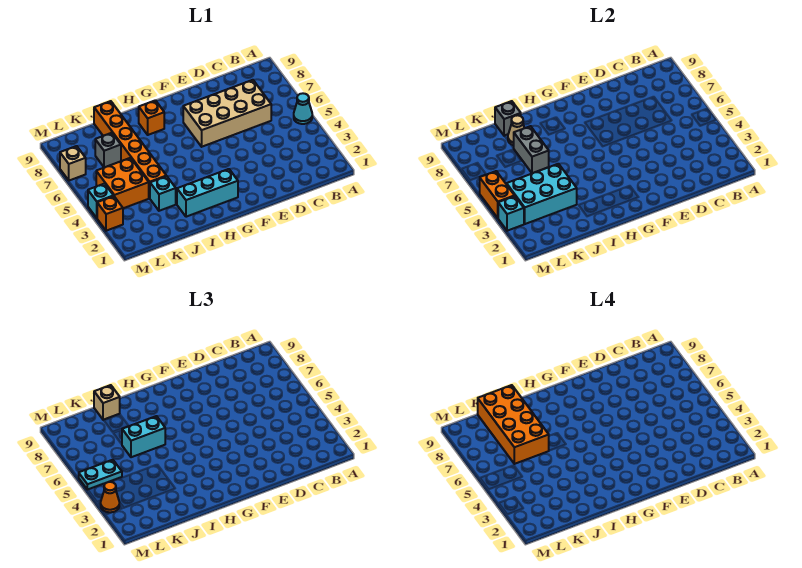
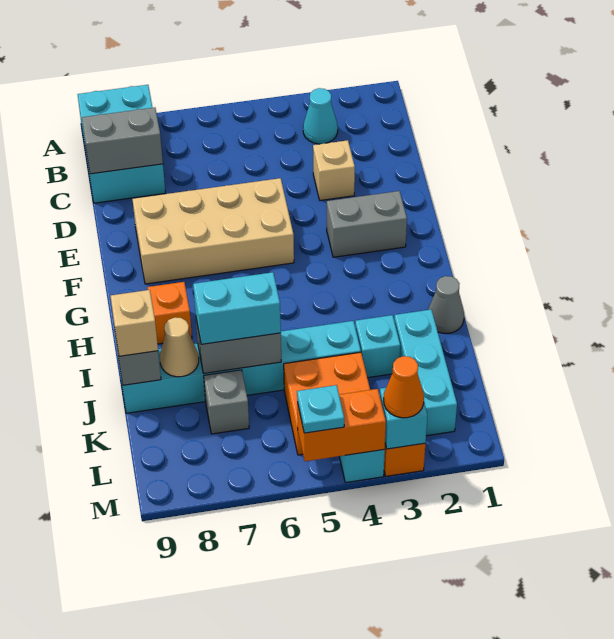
cyan cone A5 level 1 -> cyan cone B3 level 1
tan brick C6:F7 level 1 -> tan brick E5:F8 level 1
none -> grey brick C8:C9 level 2
none -> grey brick F2:F3 level 1
cyan brick G2:I2 level 1 -> cyan brick J2:L2 level 1
none -> grey cone I1 level 1
cyan brick I6:J6 level 3 -> cyan brick J6:J7 level 3
cyan brick J3:L4 level 2 -> cyan brick A8:C9 level 1
orange brick J4:J9 level 1 -> cyan brick J4:J9 level 1
orange brick J6:K9 level 4 -> none
cyan plate L5:M5 level 3 -> cyan plate M5 level 3
tan brick M7 level 1 -> tan brick D3 level 1

